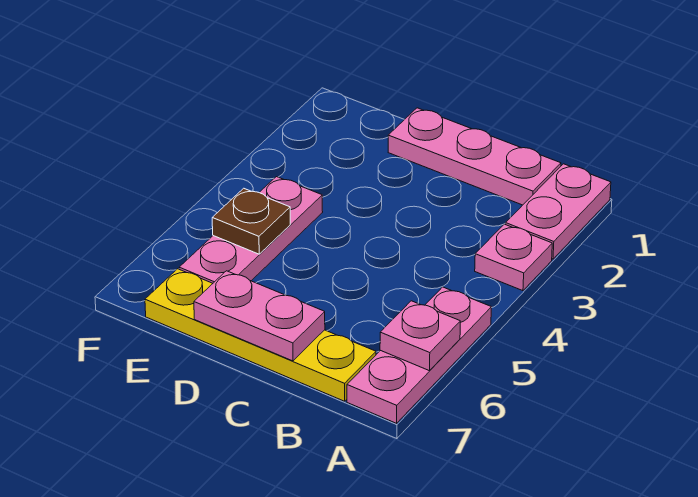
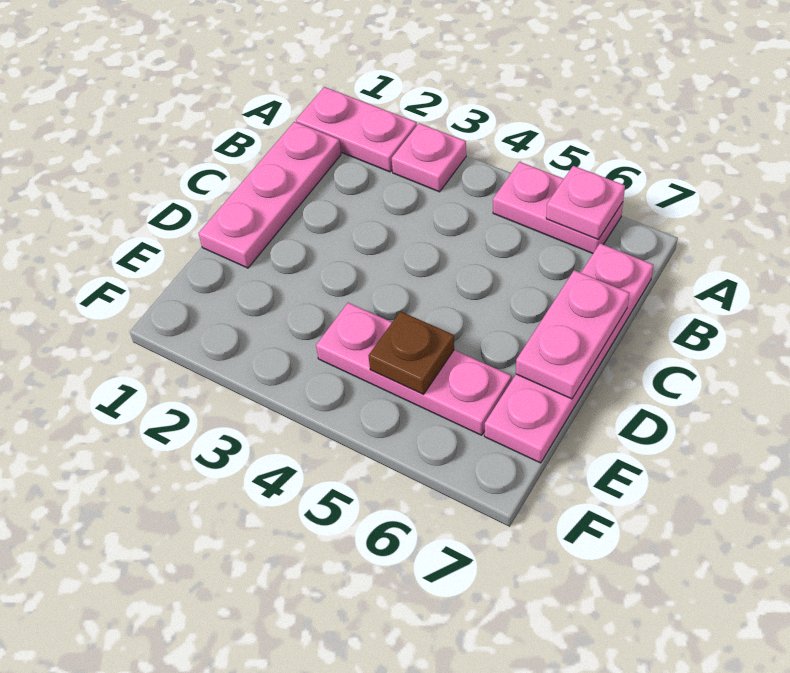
pink plate A5:A7 level 1 -> pink plate A5:A6 level 1
yellow plate B7:E7 level 1 -> pink plate B7:E7 level 1

